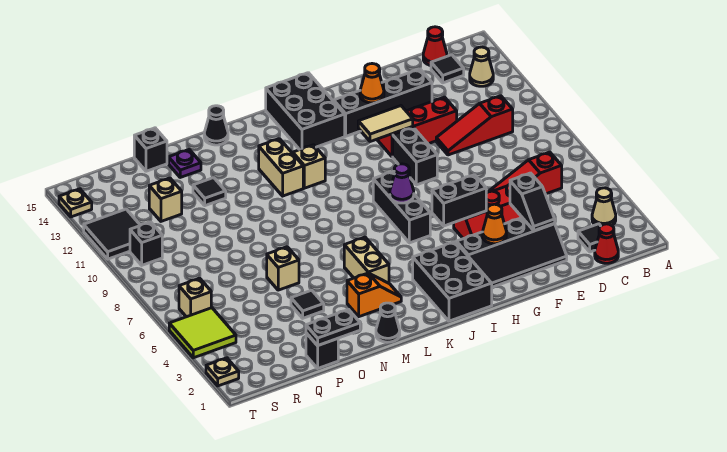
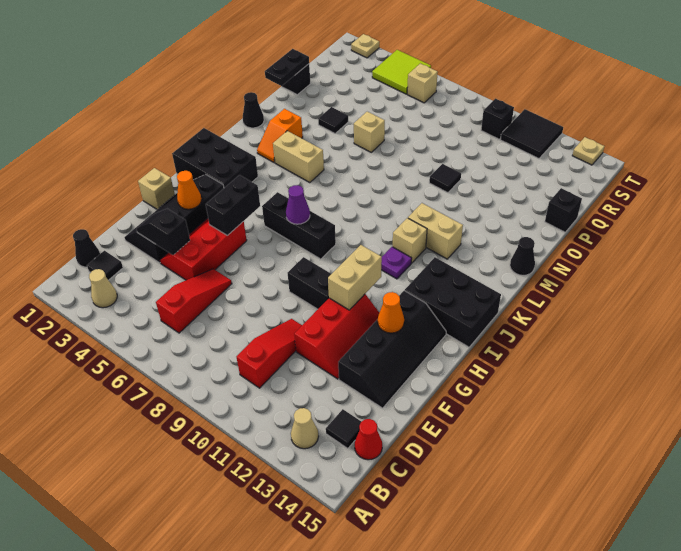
red cone C1 level 1 -> black cone C1 level 1
tan tile G11:H11 level 2 -> tan brick G11:H11 level 2
black tile O12 level 1 -> black tile O10 level 1
purple plate O14 level 1 -> purple plate J11 level 1
tan brick Q12 level 1 -> tan brick G1 level 1

